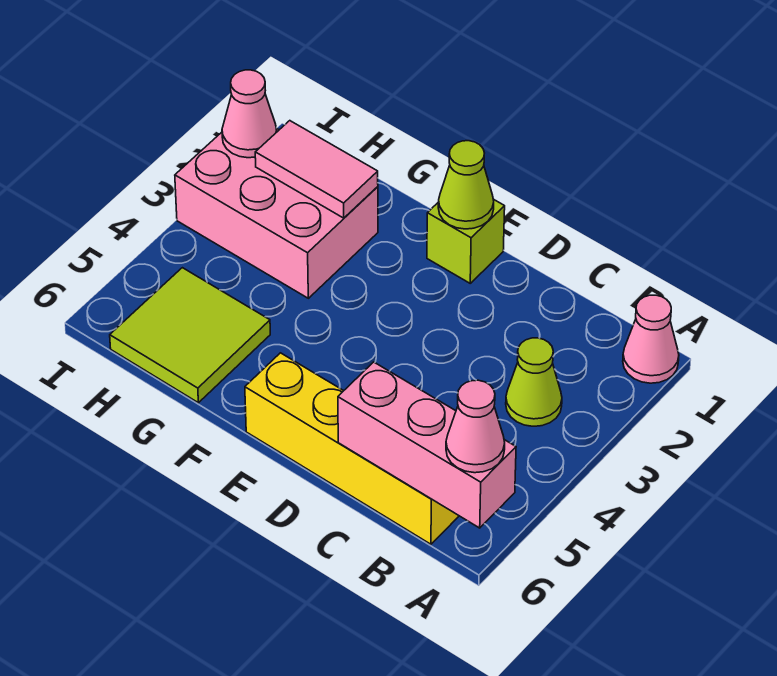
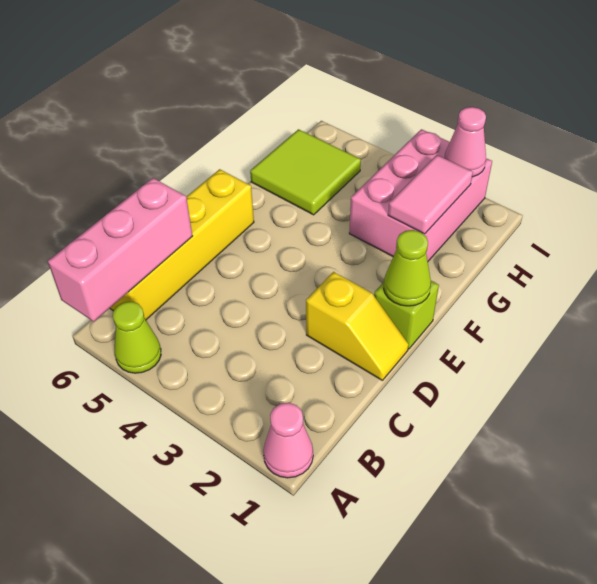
pink cone A6 level 3 -> none
lime cone B3 level 1 -> lime cone A5 level 1
none -> yellow slope D1:D2 level 1 top 2

